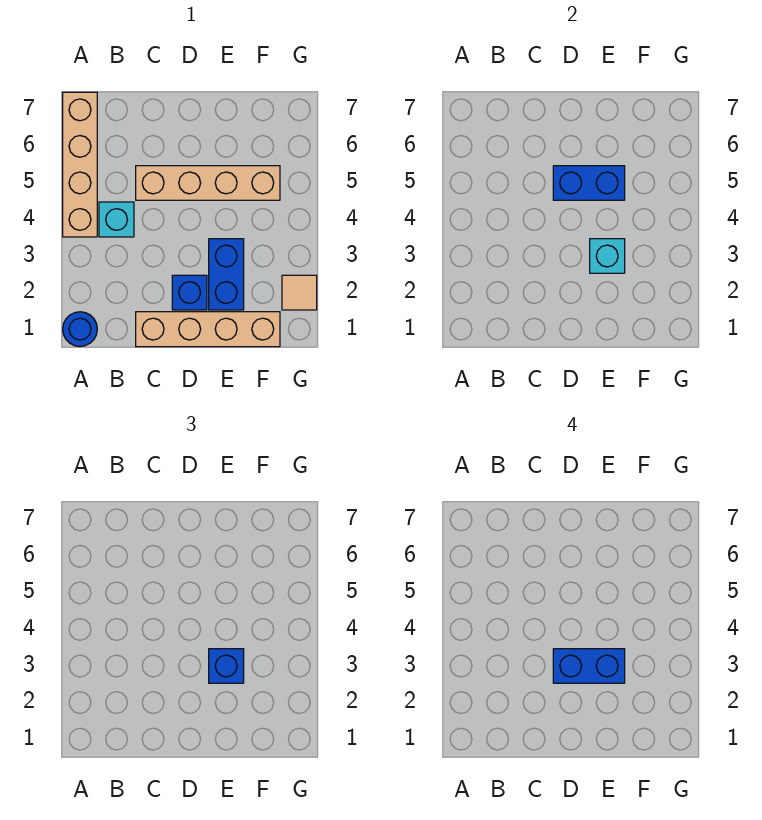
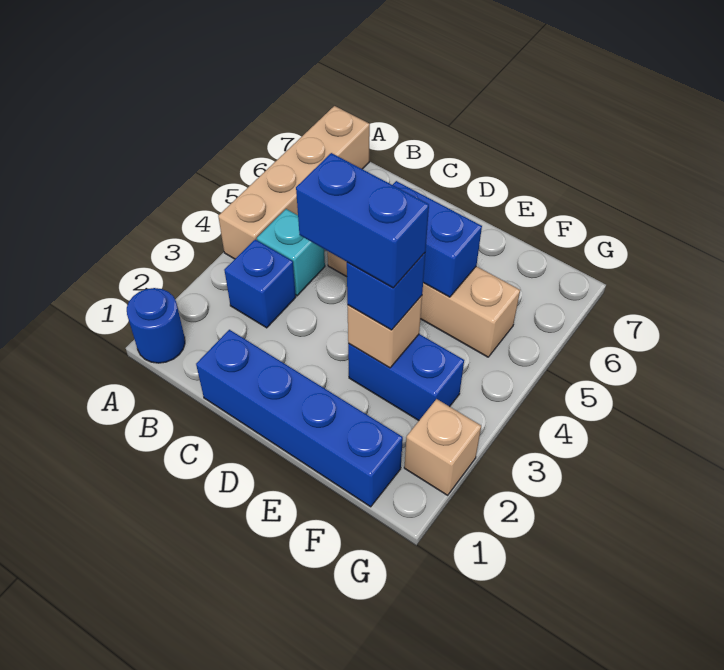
tan brick C1:F1 level 1 -> blue brick C1:F1 level 1
blue brick D2 level 1 -> blue brick B3 level 1
blue brick E2:E3 level 1 -> blue brick E3:F3 level 1
cyan brick E3 level 2 -> tan brick E3 level 2
tan tile G2 level 1 -> tan brick G2 level 1

